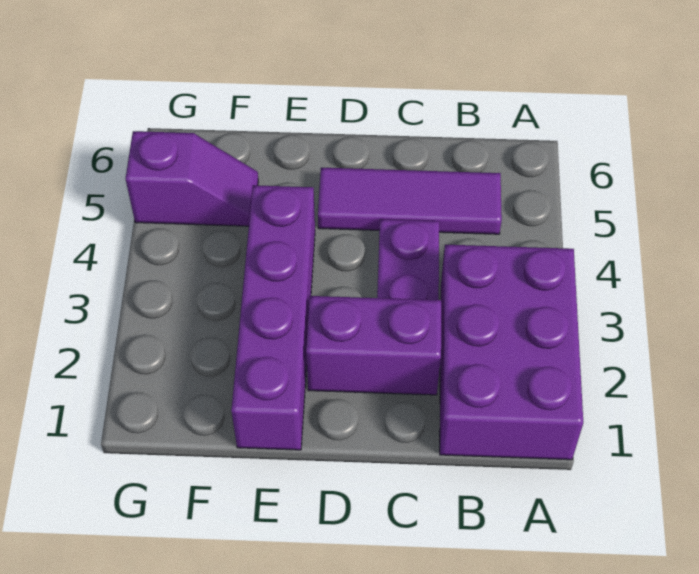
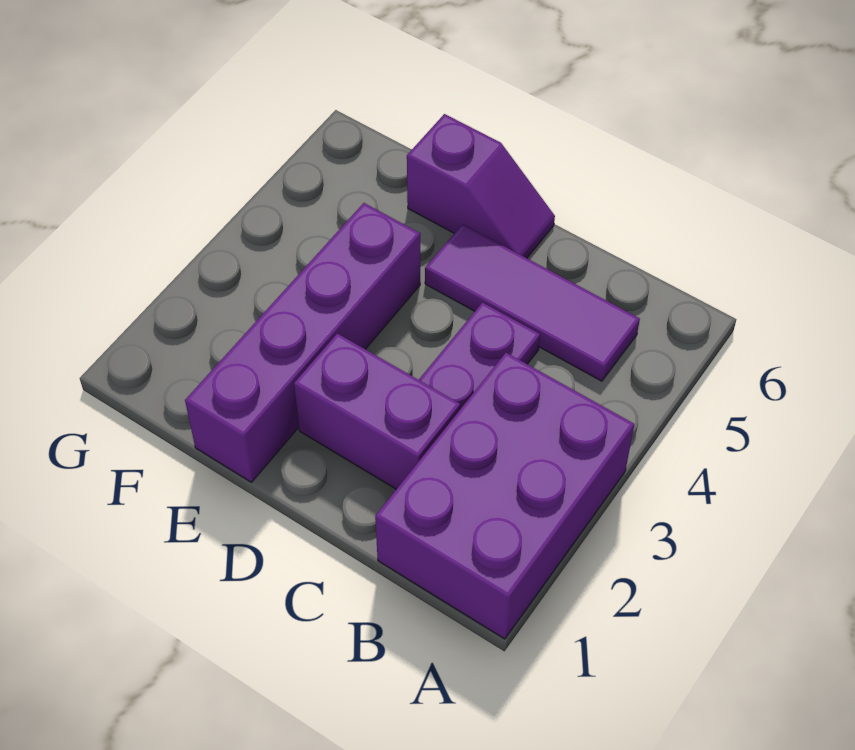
purple slope F5:G5 level 1 top G -> purple slope D6:E6 level 1 top E

